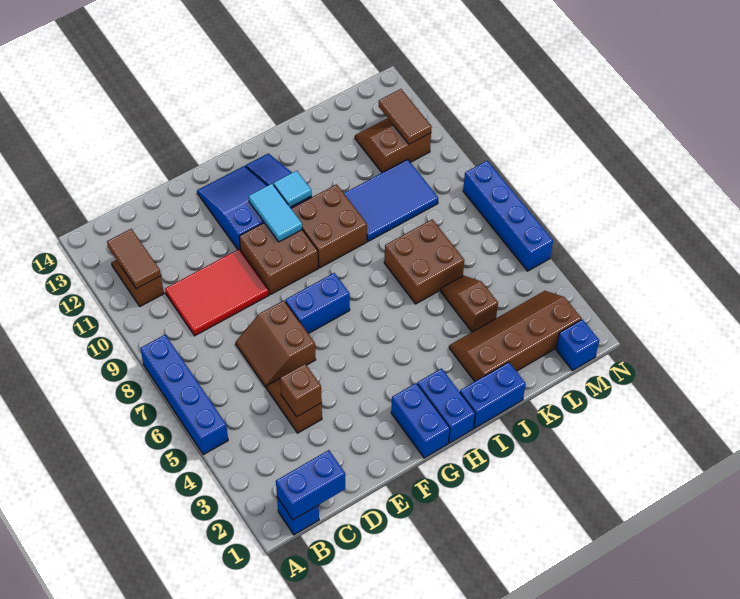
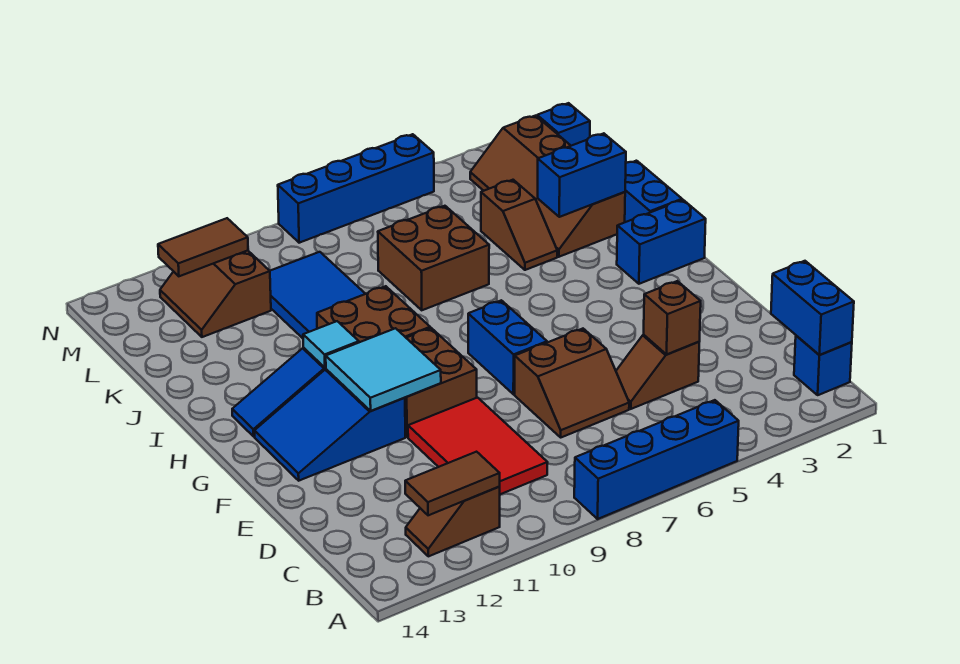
blue brick G1:G2 level 1 -> blue brick J2:J3 level 2
cyan tile G10:G11 level 2 -> cyan tile F10:G11 level 2
brown slope K4:K5 level 1 top 4 -> brown slope J4:K4 level 1 top K

